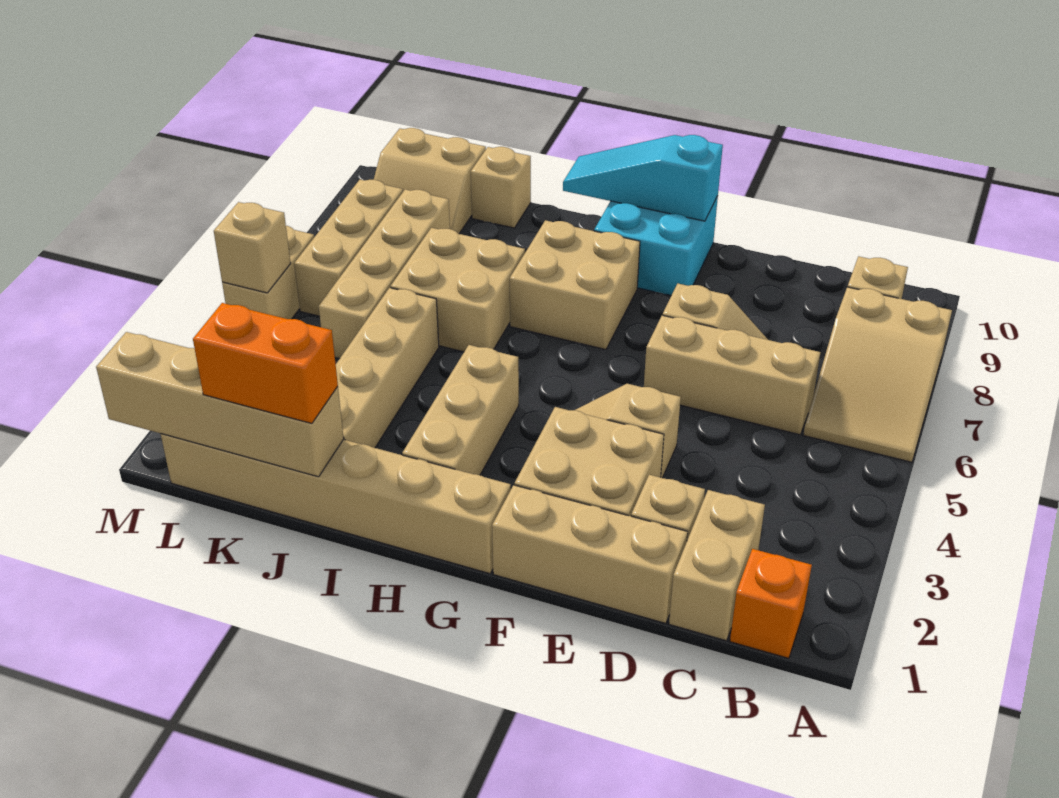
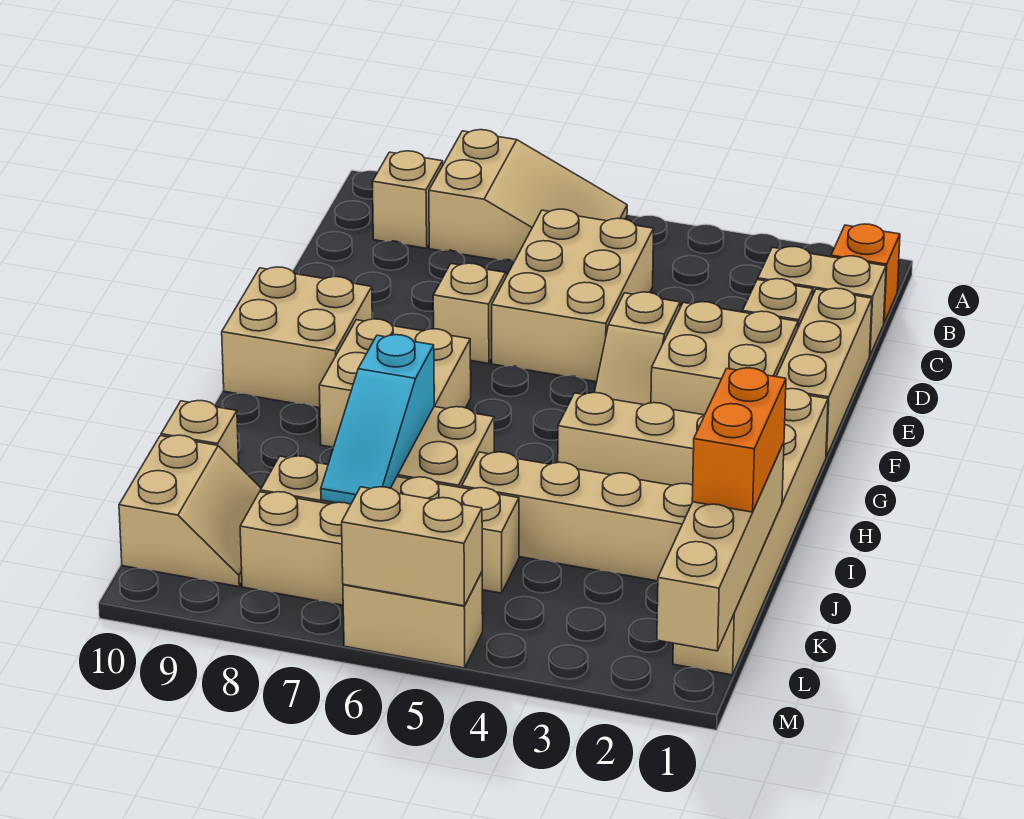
tan brick C6:E6 level 1 -> tan brick C5:E6 level 1
cyan brick F9:G10 level 1 -> tan brick F9:G10 level 1
cyan slope F10:H10 level 2 top F -> cyan slope I7:K7 level 2 top I
tan brick M5 level 2 -> tan brick M5:M6 level 2

